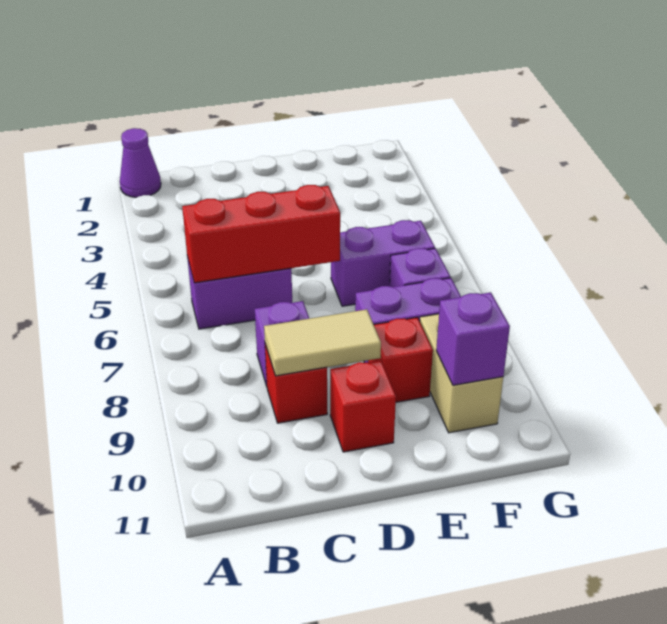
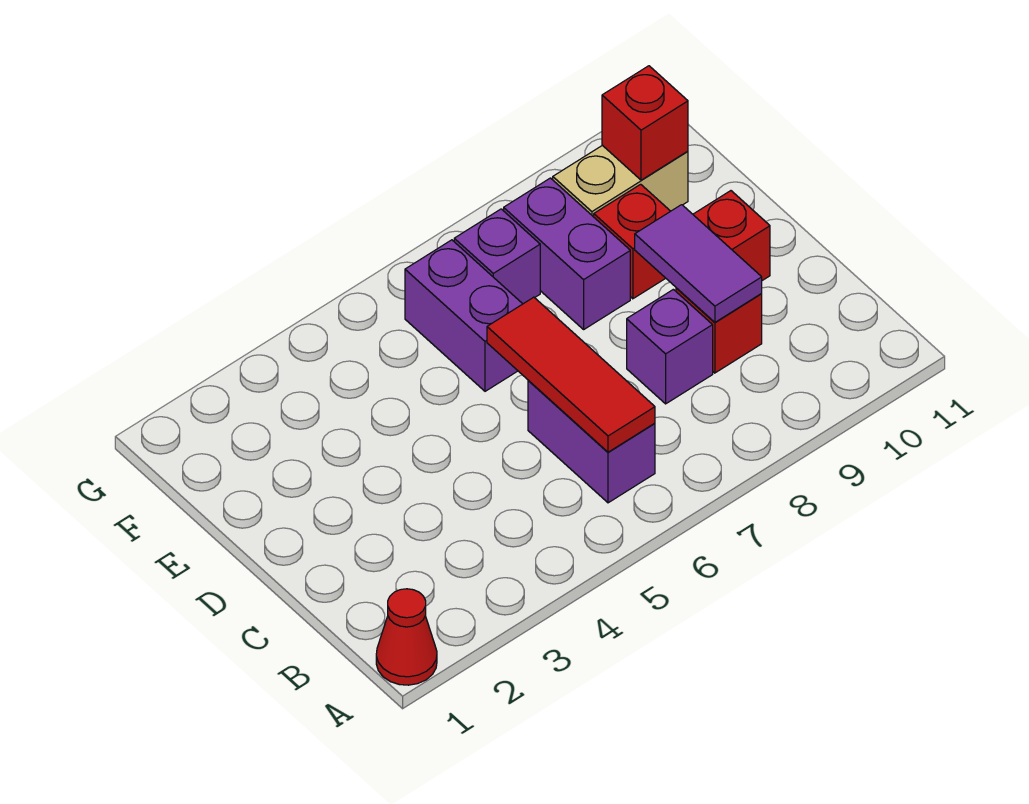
purple cone A1 level 1 -> red cone A1 level 1
red brick B6:D6 level 2 -> red tile B6:D6 level 2
tan tile C9:D9 level 2 -> purple tile C9:D9 level 2
purple brick F10 level 2 -> red brick F10 level 2

